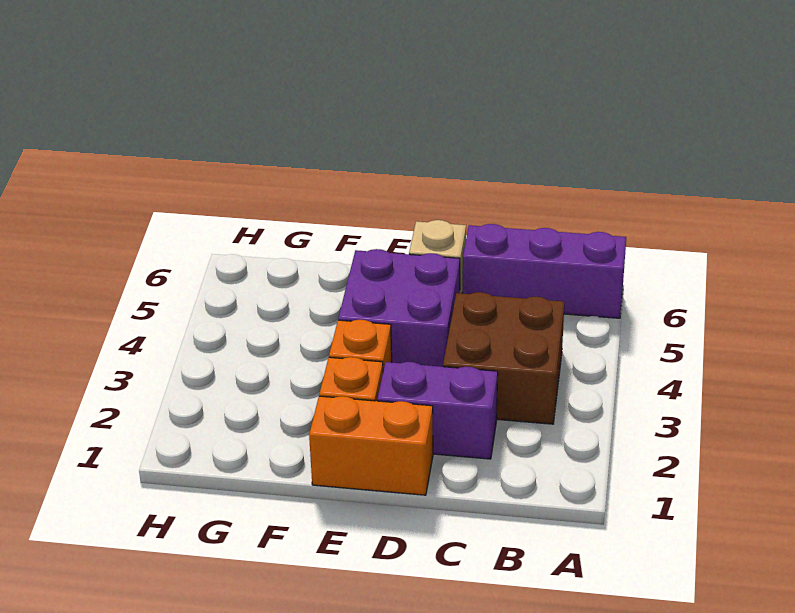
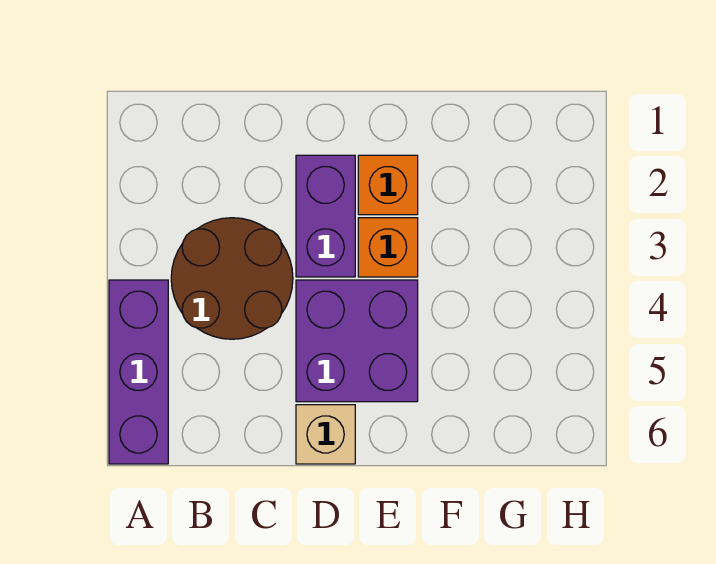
purple brick A6:C6 level 1 -> purple brick A4:A6 level 1
brown brick B3:C4 level 1 -> brown round brick B3:C4 level 1
purple brick C2:D2 level 1 -> purple brick D2:D3 level 1
orange brick D1:E1 level 1 -> none

